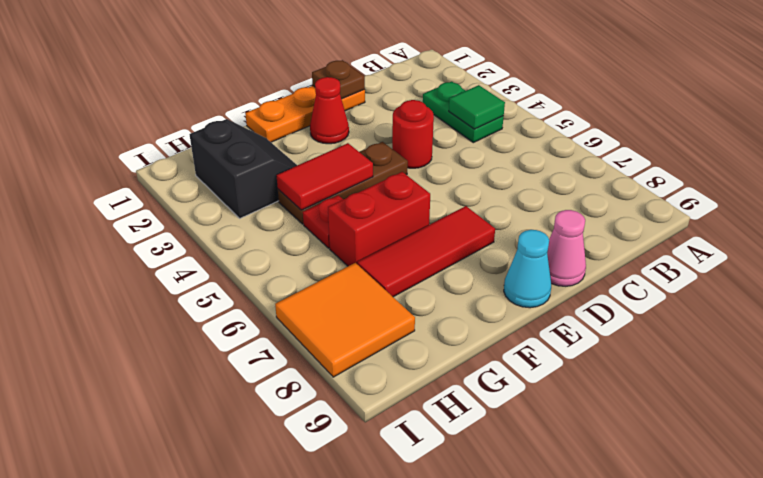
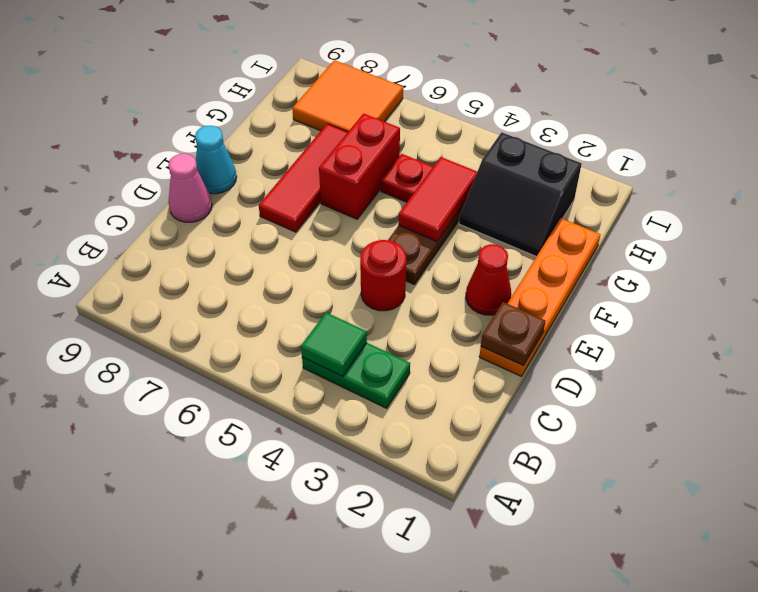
orange plate D1:F1 level 1 -> orange plate D1:G1 level 1

